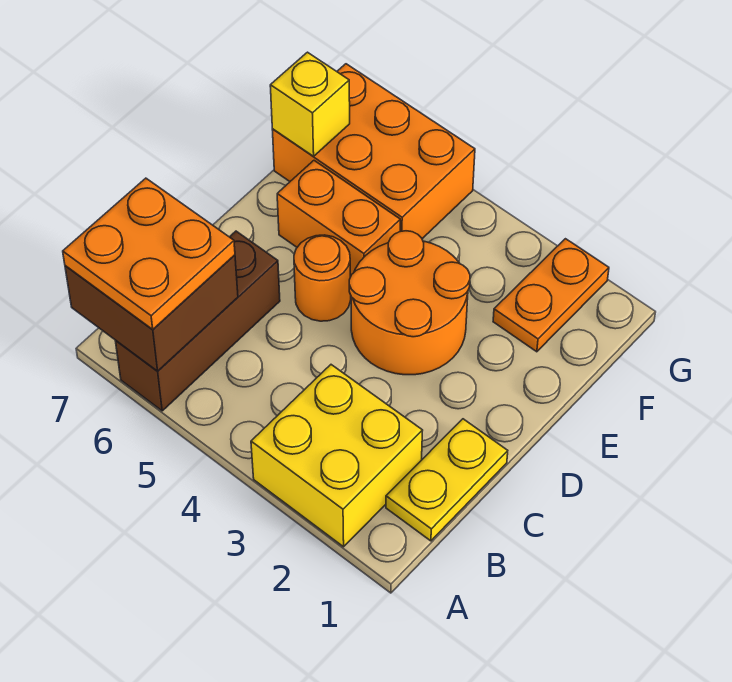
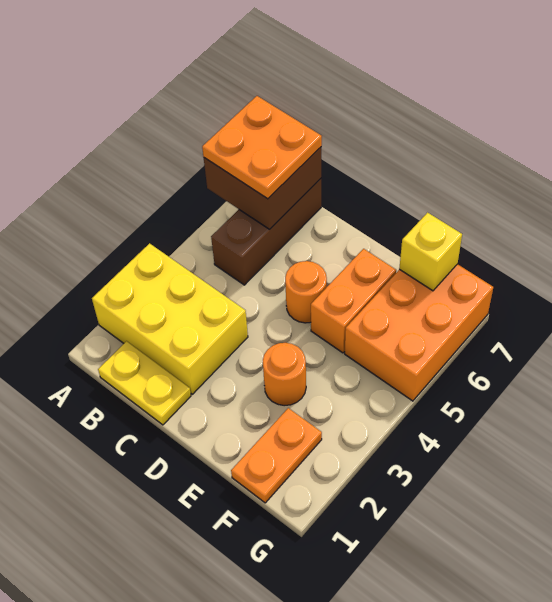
yellow brick A2:B3 level 1 -> yellow brick A2:C3 level 1
brown brick A6:C6 level 1 -> brown brick B5:B7 level 1
orange round brick D3:E4 level 1 -> orange round brick E3 level 1
orange plate F2:G2 level 1 -> orange plate F1:F2 level 1

